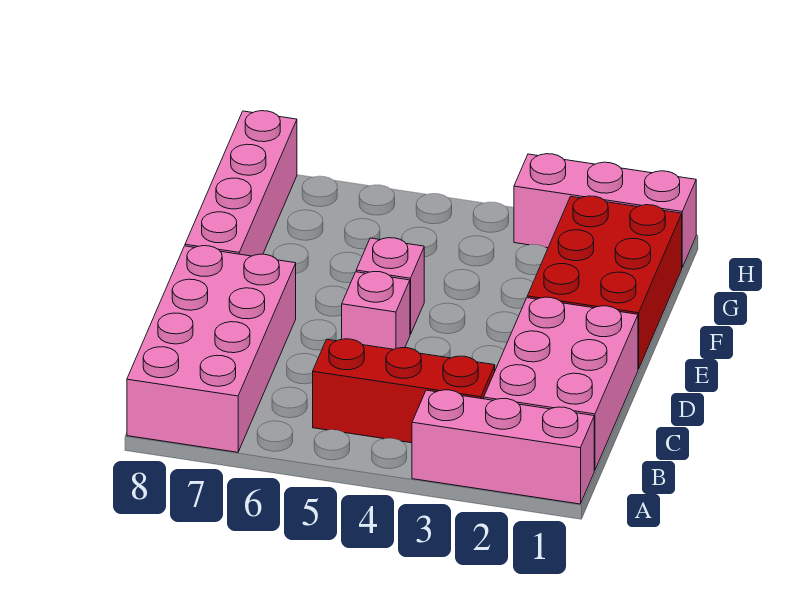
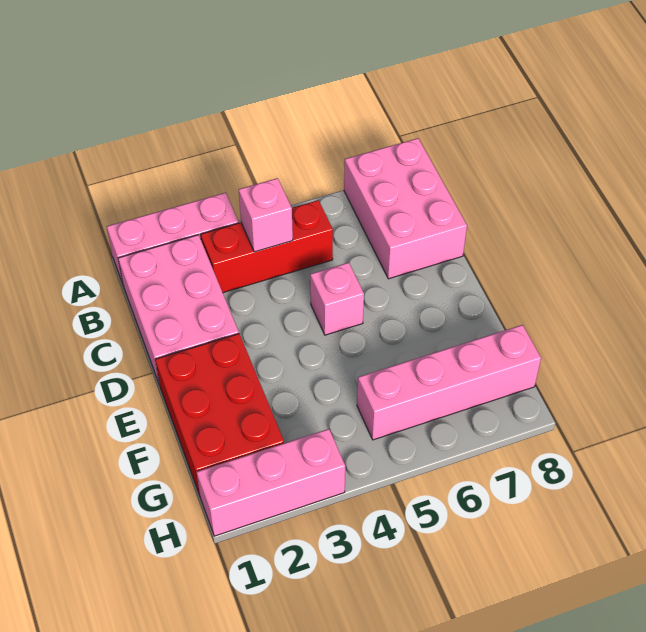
pink brick A7:D8 level 1 -> pink brick A7:C8 level 1
pink brick E5 level 1 -> pink brick B4 level 2
pink brick E8:H8 level 1 -> pink brick G5:G8 level 1

